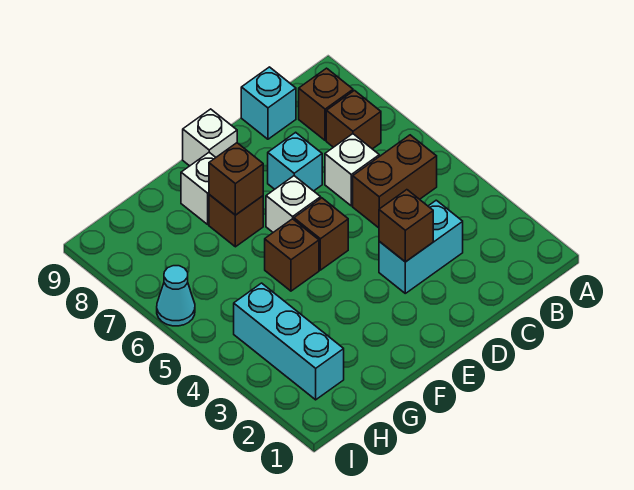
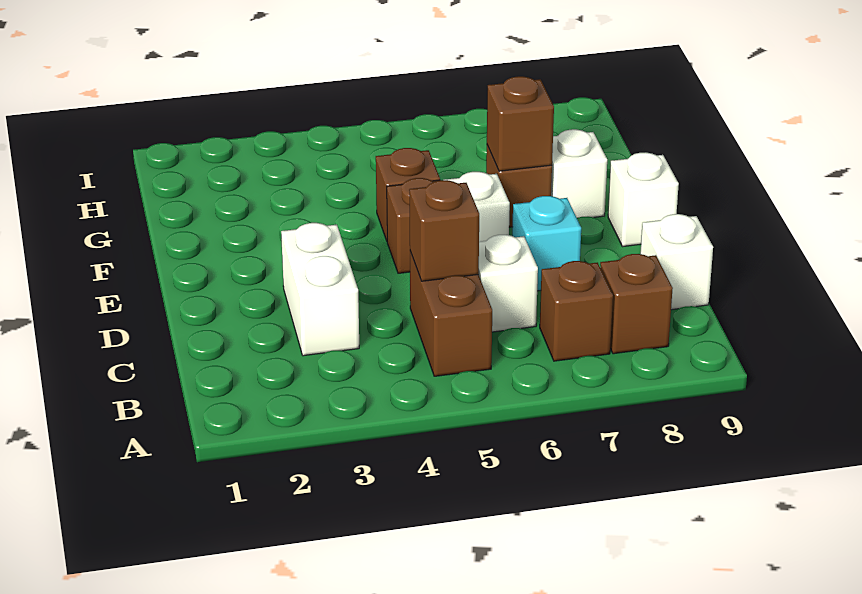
cyan brick C3:D3 level 1 -> white brick C3:D3 level 1
cyan brick C9 level 1 -> white brick C9 level 1
brown brick D3 level 2 -> brown brick C5 level 2
cyan brick H2:H4 level 1 -> none
cyan cone I6 level 1 -> none

